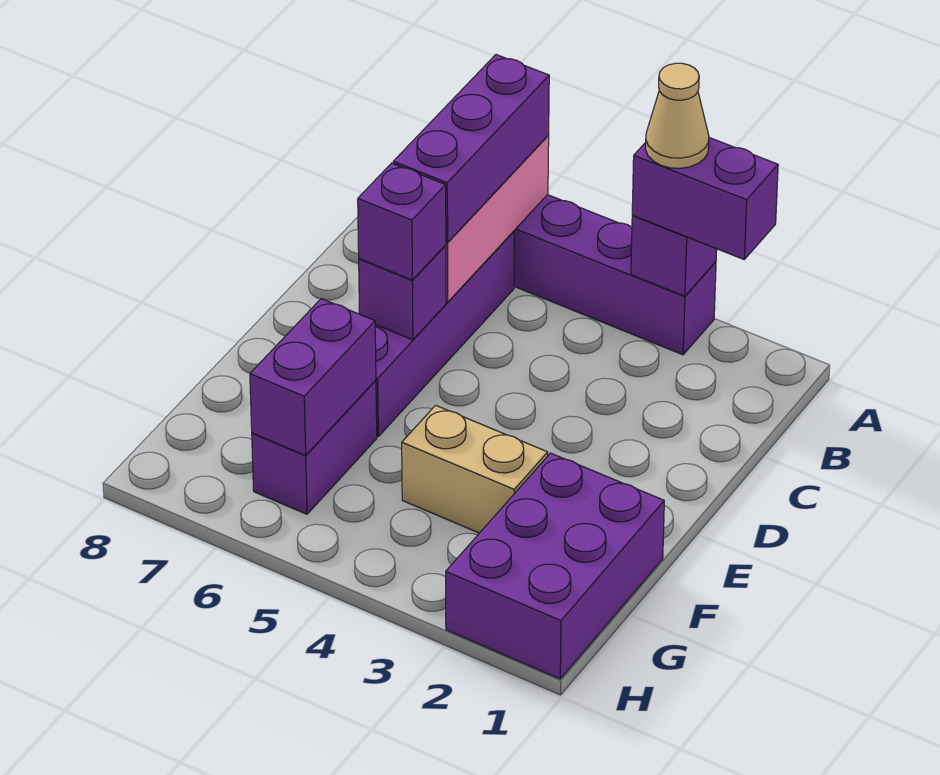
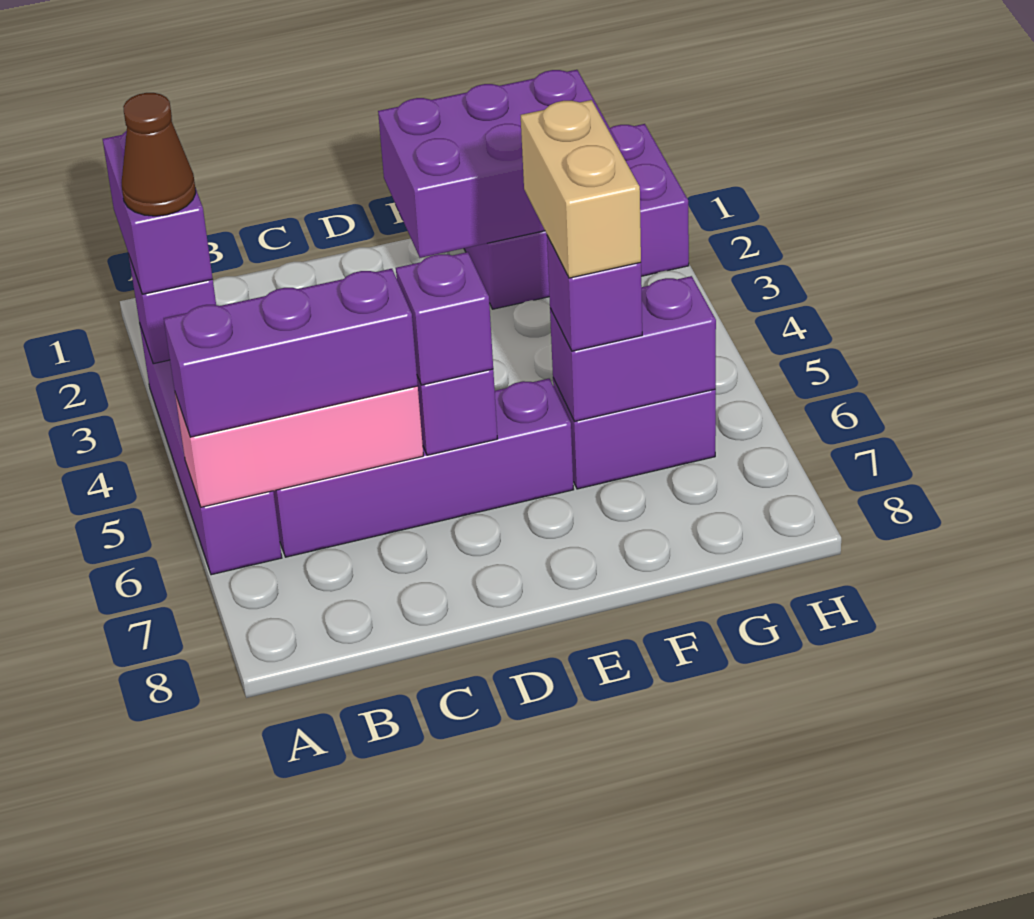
tan cone A3 level 4 -> brown cone A3 level 4
none -> purple brick E1:G2 level 2
tan brick F3:F4 level 1 -> tan brick F5:F6 level 4
none -> purple brick F6 level 3

